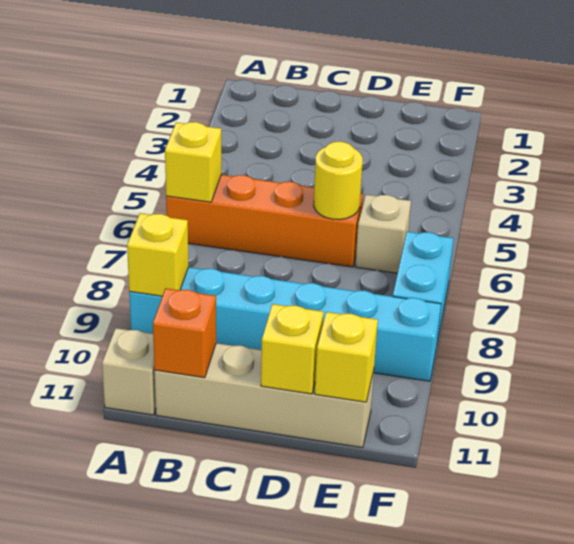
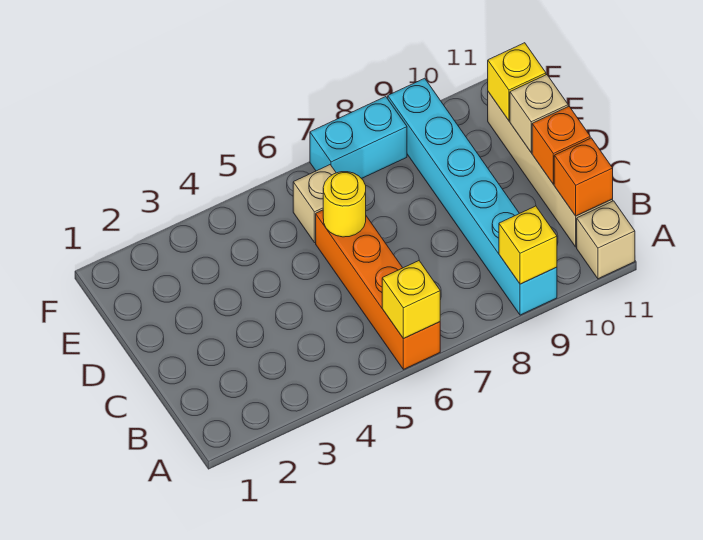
none -> orange brick C11 level 2
yellow brick D11 level 2 -> tan brick D11 level 2

